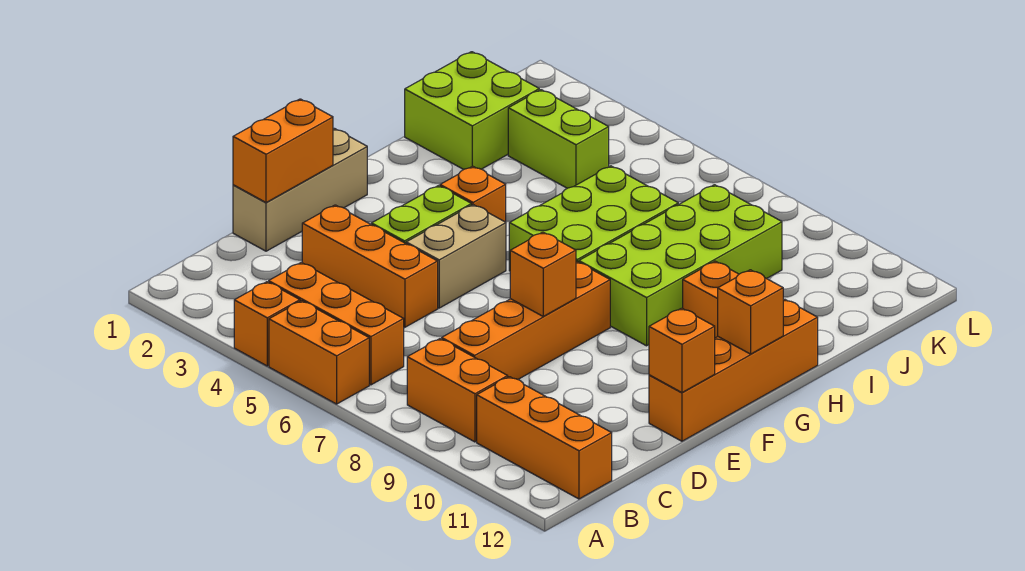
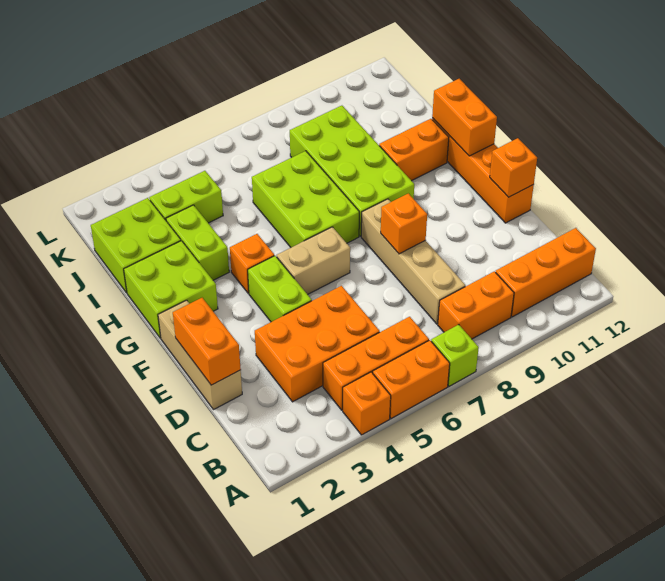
none -> lime brick A7 level 1
orange brick C8:F8 level 1 -> tan brick C8:F8 level 1
orange brick D3:D5 level 1 -> orange brick C3:D5 level 1
tan brick E5:F5 level 1 -> tan brick F5:F6 level 1
none -> lime brick G1:H2 level 1
orange brick G12 level 2 -> orange brick G12:H12 level 2
none -> lime brick H3:I3 level 1

